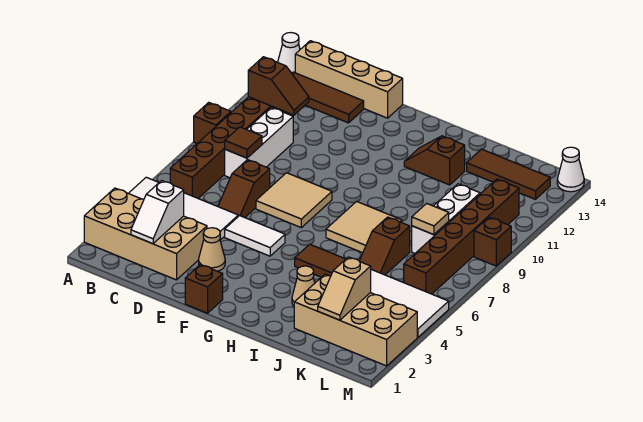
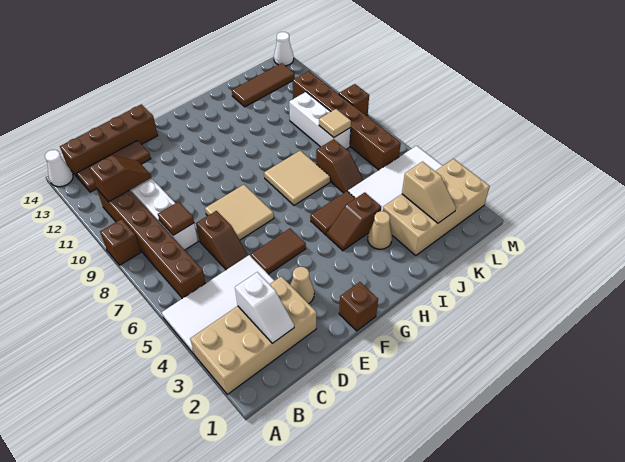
tan brick B14:E14 level 1 -> brown brick B14:E14 level 1
white tile E5:F5 level 1 -> brown tile E5:F5 level 1
brown slope H12:I12 level 1 top I -> brown slope H4:I4 level 1 top I

